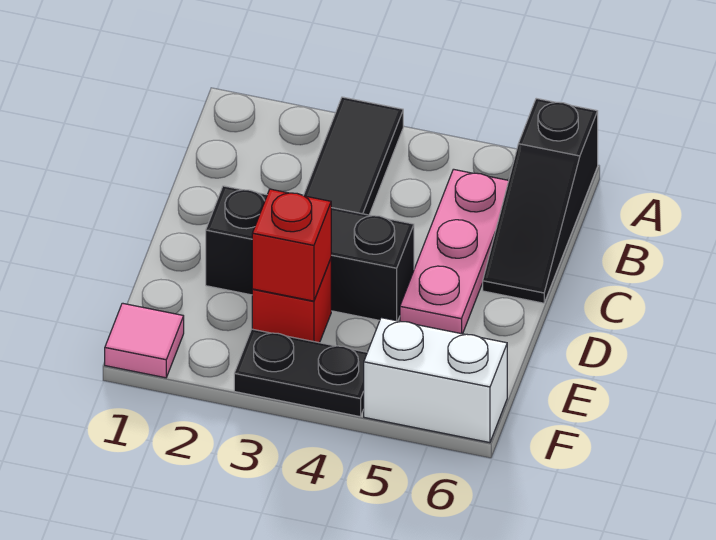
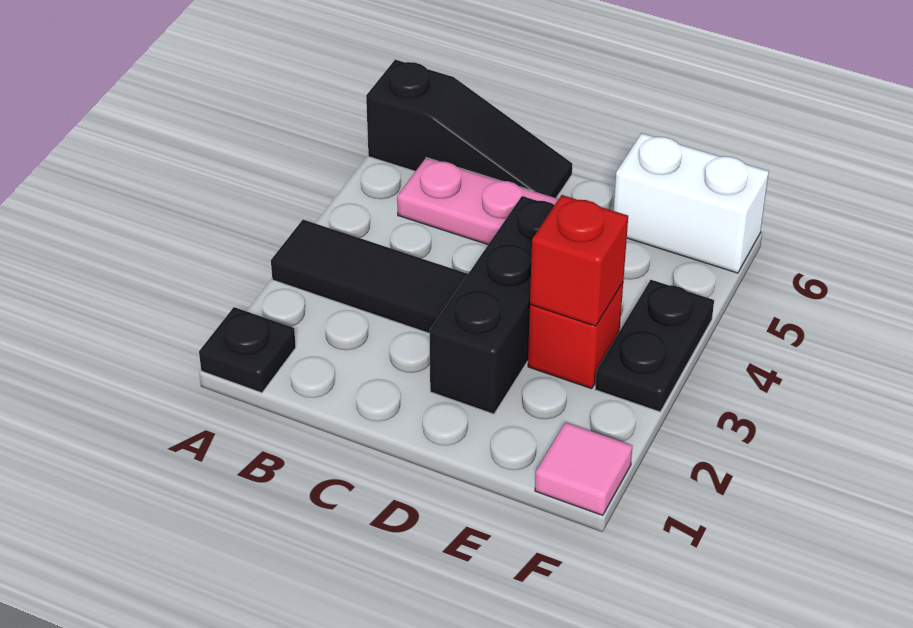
none -> black plate A1 level 1
white brick F5:F6 level 1 -> white brick E6:F6 level 1

